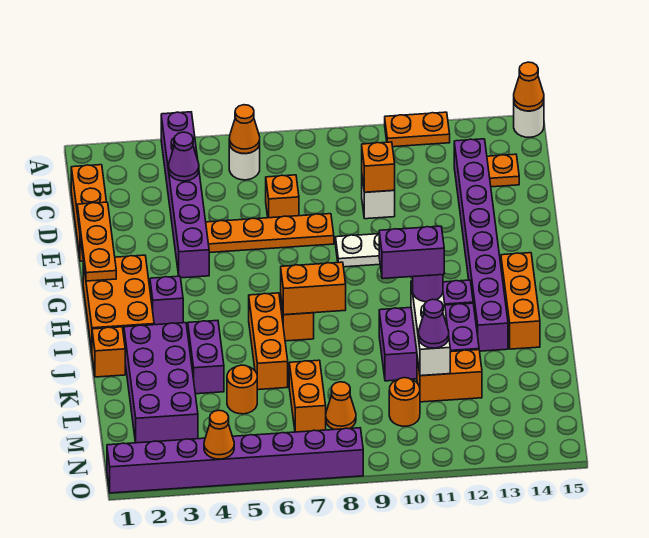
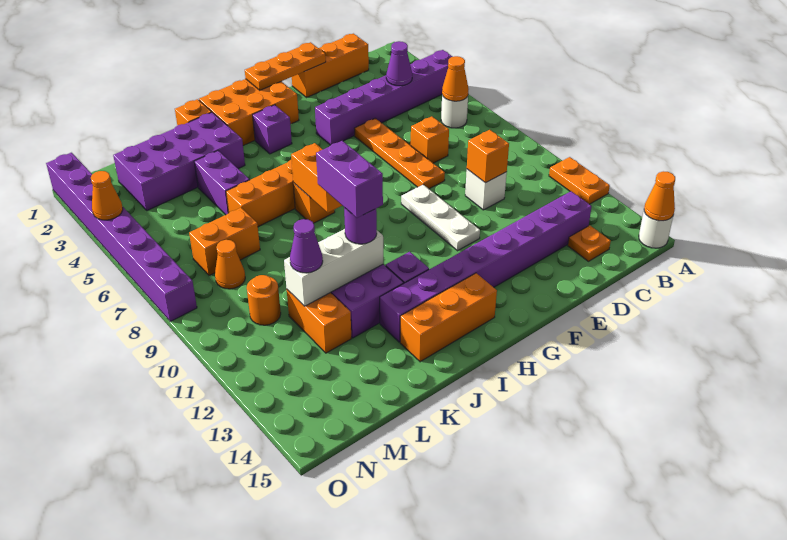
purple brick J4:K4 level 1 -> purple brick K4:K5 level 1
orange round brick L5 level 1 -> none

